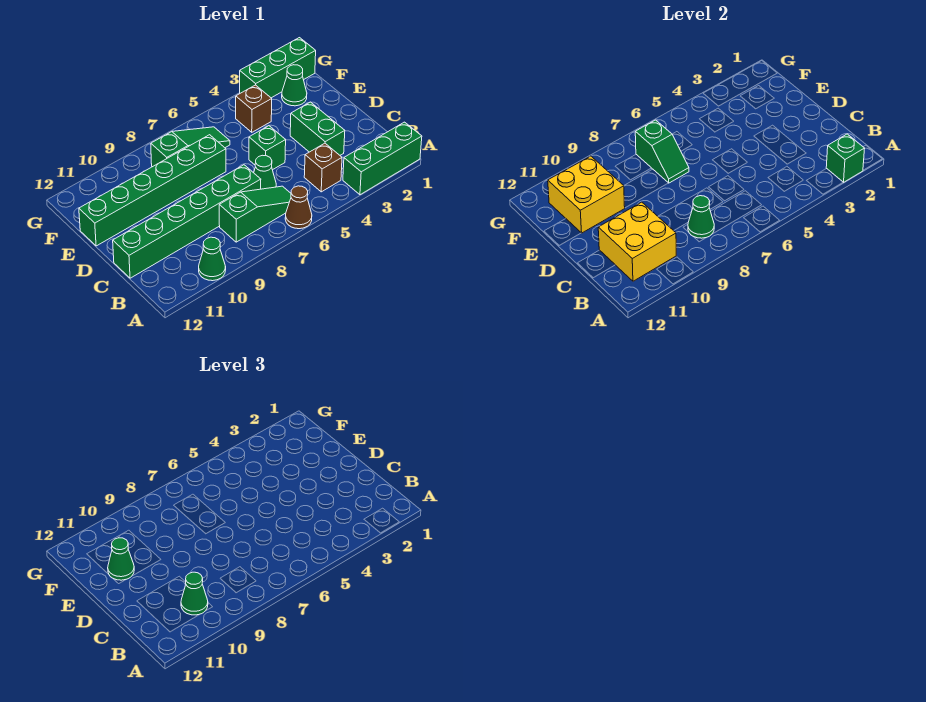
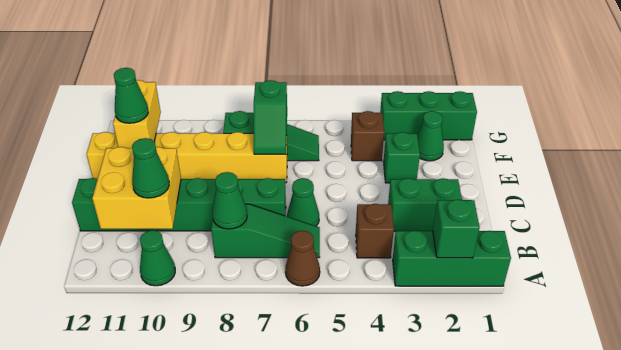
green brick C3:D3 level 1 -> green brick C2:C3 level 1
green brick D5 level 1 -> green brick E3 level 1
green brick E7:E12 level 1 -> yellow brick E7:E12 level 1
yellow brick E10:F11 level 2 -> yellow brick E11:F11 level 2

